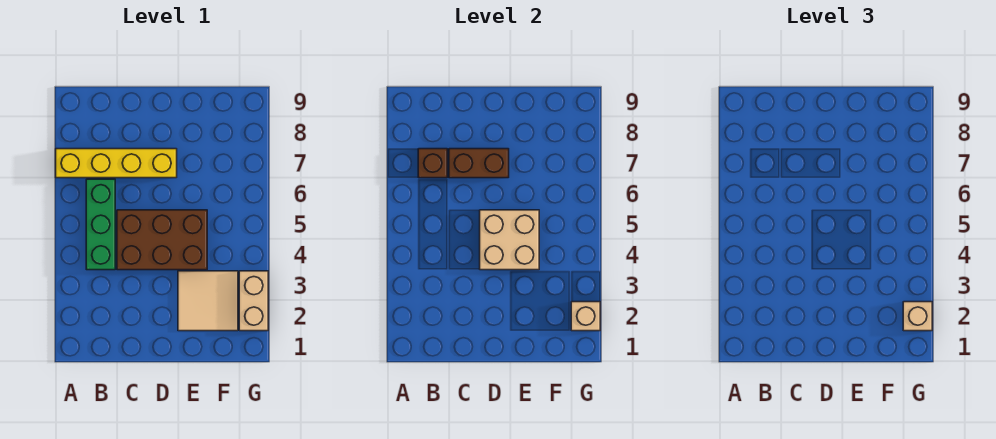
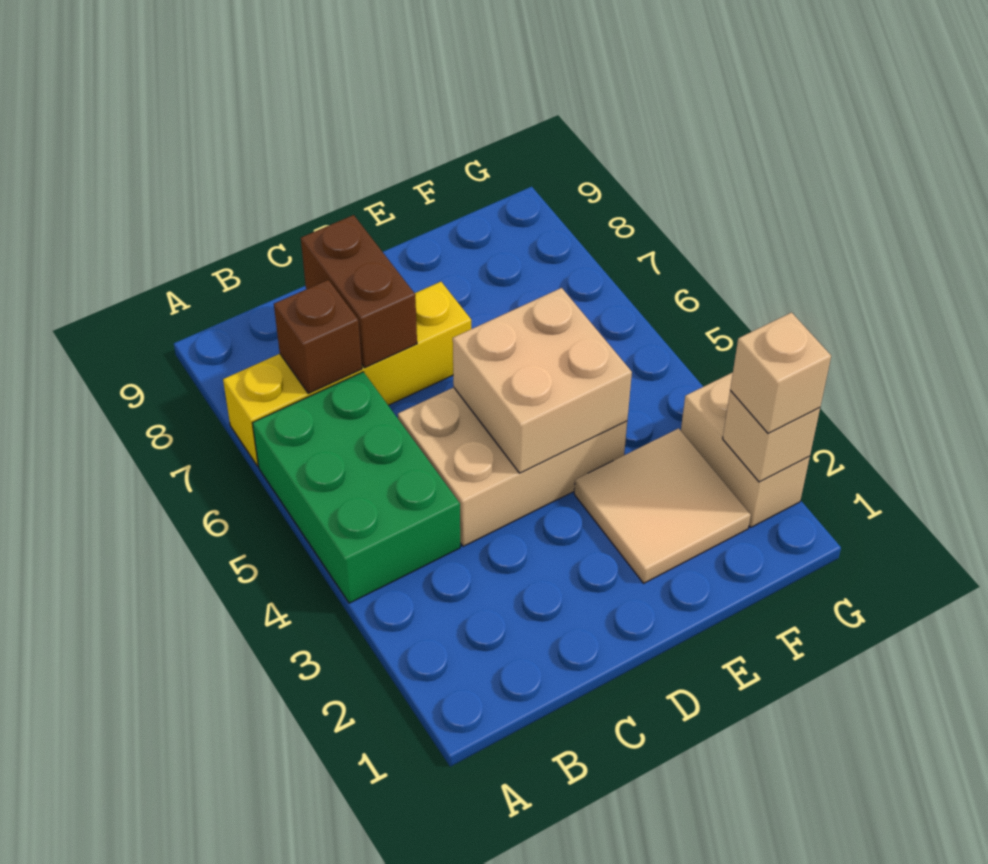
green brick B4:B6 level 1 -> green brick A4:B6 level 1
brown brick C4:E5 level 1 -> tan brick C4:E5 level 1
brown brick C7:D7 level 2 -> brown brick C7:C8 level 2

